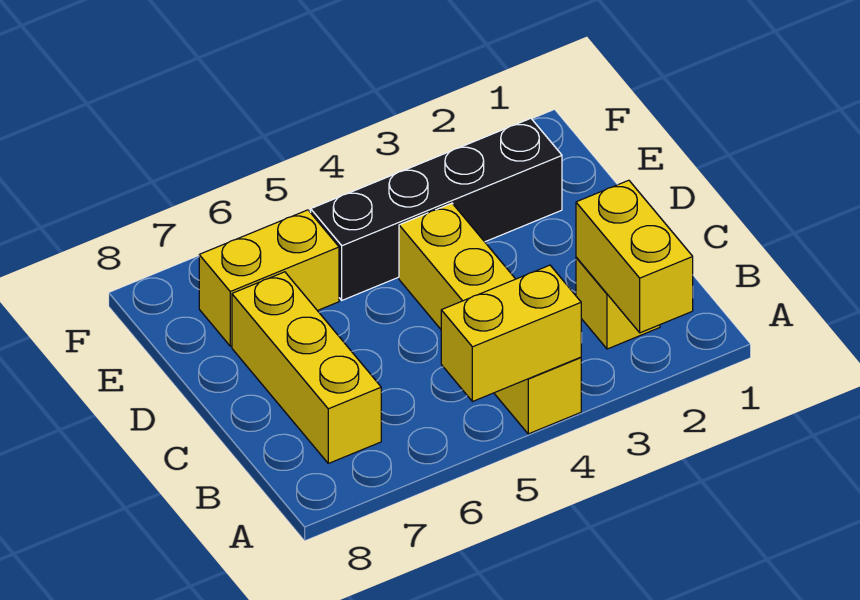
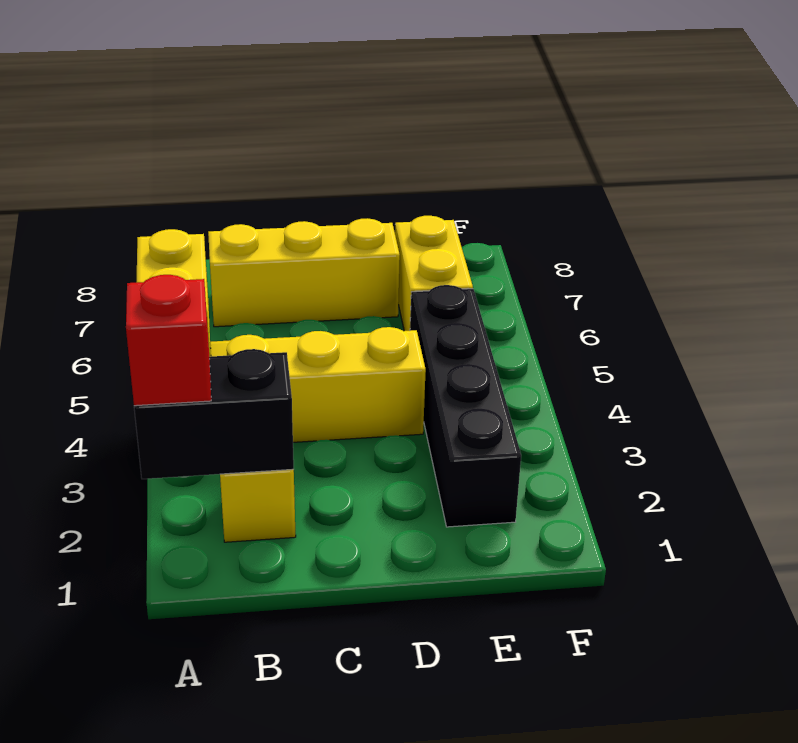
yellow brick A2:B2 level 2 -> black brick A2:B2 level 2
none -> red brick A2 level 3

